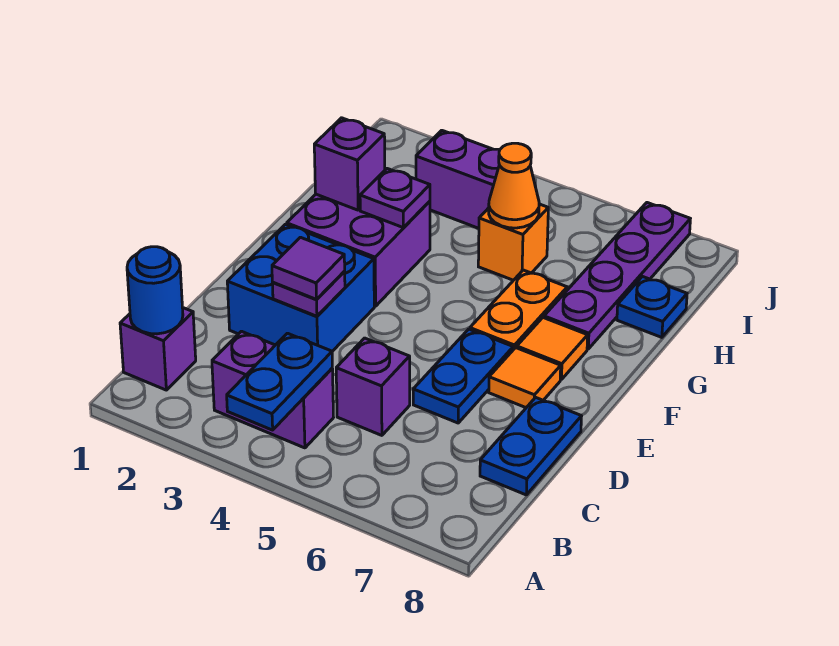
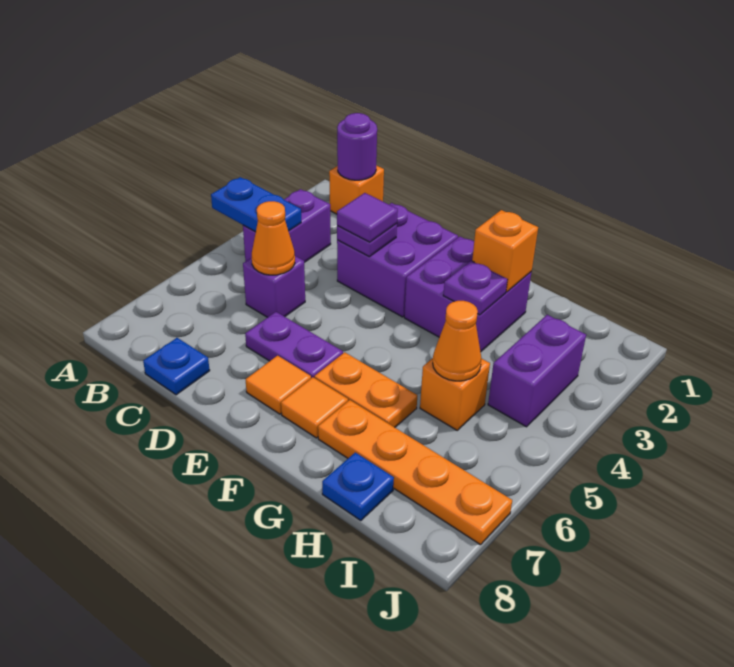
purple brick B1 level 1 -> orange brick B1 level 1
blue round brick B1 level 2 -> purple round brick B1 level 2
none -> orange cone C5 level 2
blue plate C8:D8 level 1 -> blue plate C8 level 1
blue brick D2:E3 level 1 -> purple brick D2:E3 level 1
blue plate D6:E6 level 1 -> purple plate D6:E6 level 1
purple brick G2 level 2 -> orange brick G2 level 2
purple plate G7:J7 level 1 -> orange plate G7:J7 level 1

